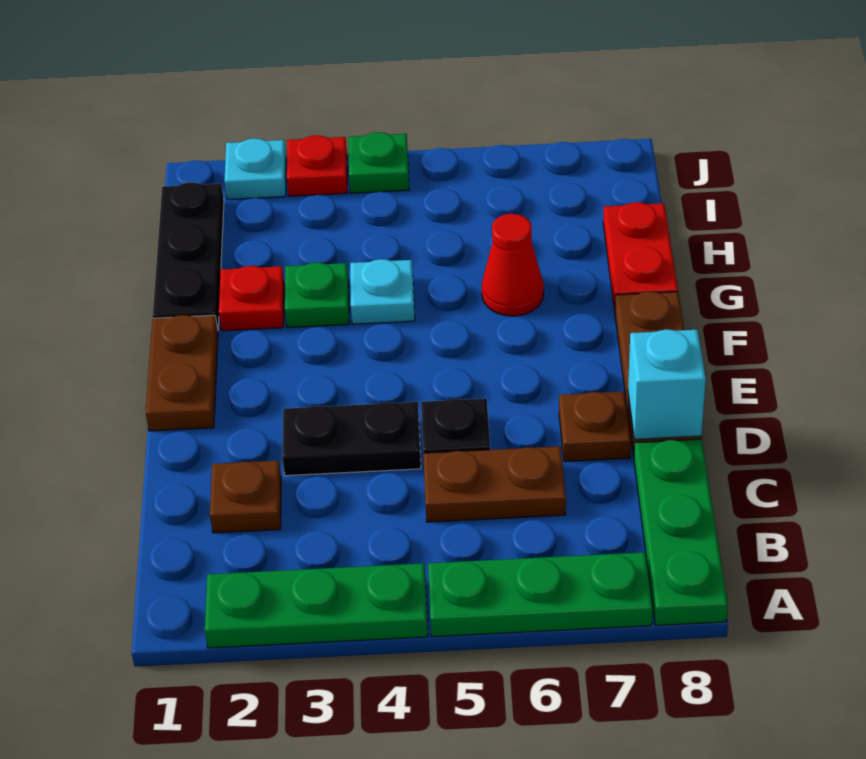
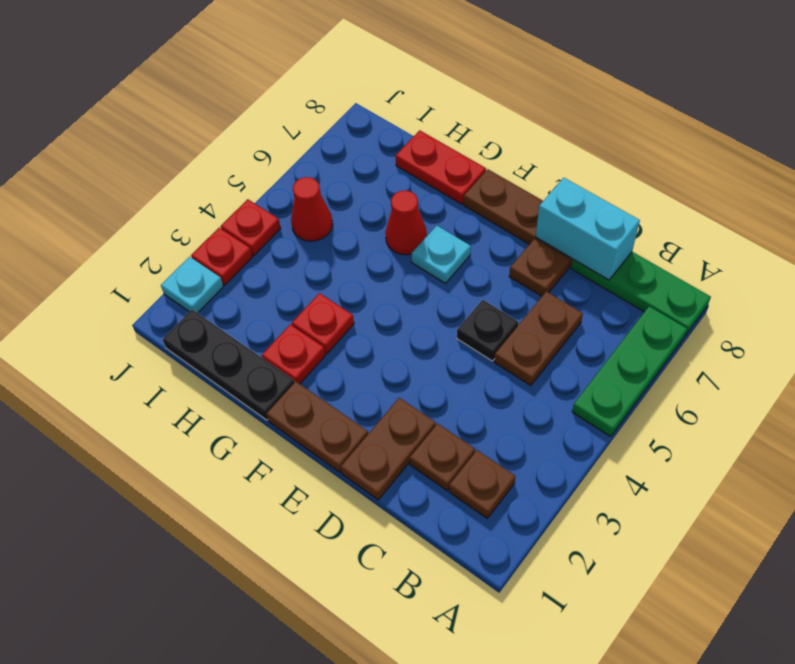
green plate A2:A4 level 1 -> none
none -> brown plate B2 level 1
none -> brown plate D1:D2 level 1
black plate D3:D4 level 1 -> none
cyan brick D8 level 2 -> cyan brick C8:D8 level 2
green plate G3 level 1 -> red plate G3 level 1
cyan plate G4 level 1 -> cyan plate F6 level 1
none -> red cone I5 level 1
green plate J4 level 1 -> red plate J4 level 1

